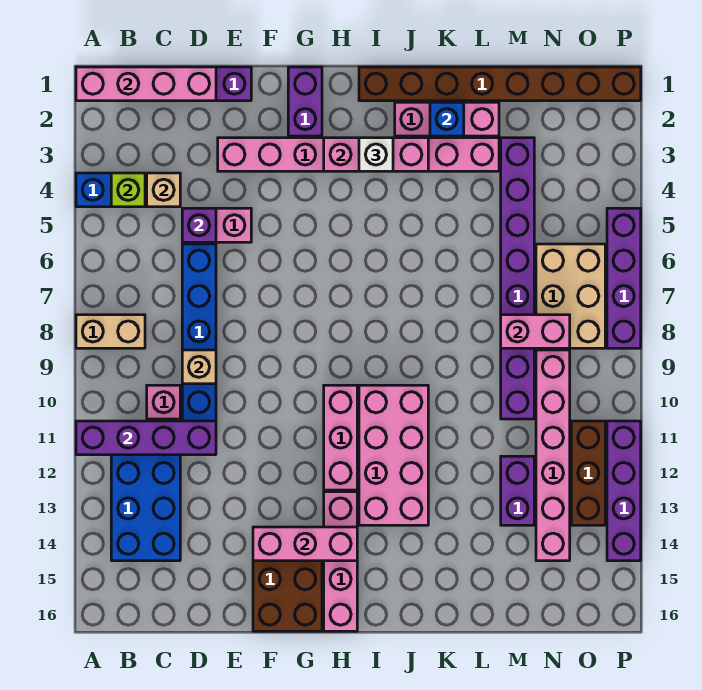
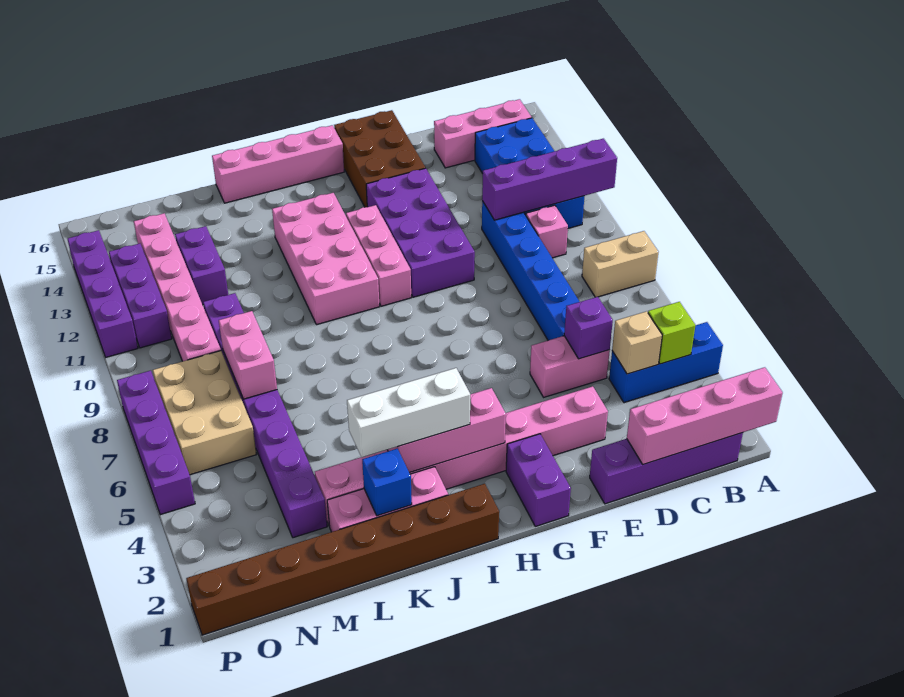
tan brick D9 level 2 -> none
none -> purple brick F10:G13 level 1
pink brick F14:H14 level 2 -> pink brick B15:D15 level 1
pink brick H13:H16 level 1 -> pink brick H16:K16 level 1
white brick I3 level 3 -> white brick I3:K3 level 3
pink brick M8:N8 level 2 -> pink brick M7:M8 level 2
brown brick O11:O13 level 1 -> purple brick O11:O13 level 1

